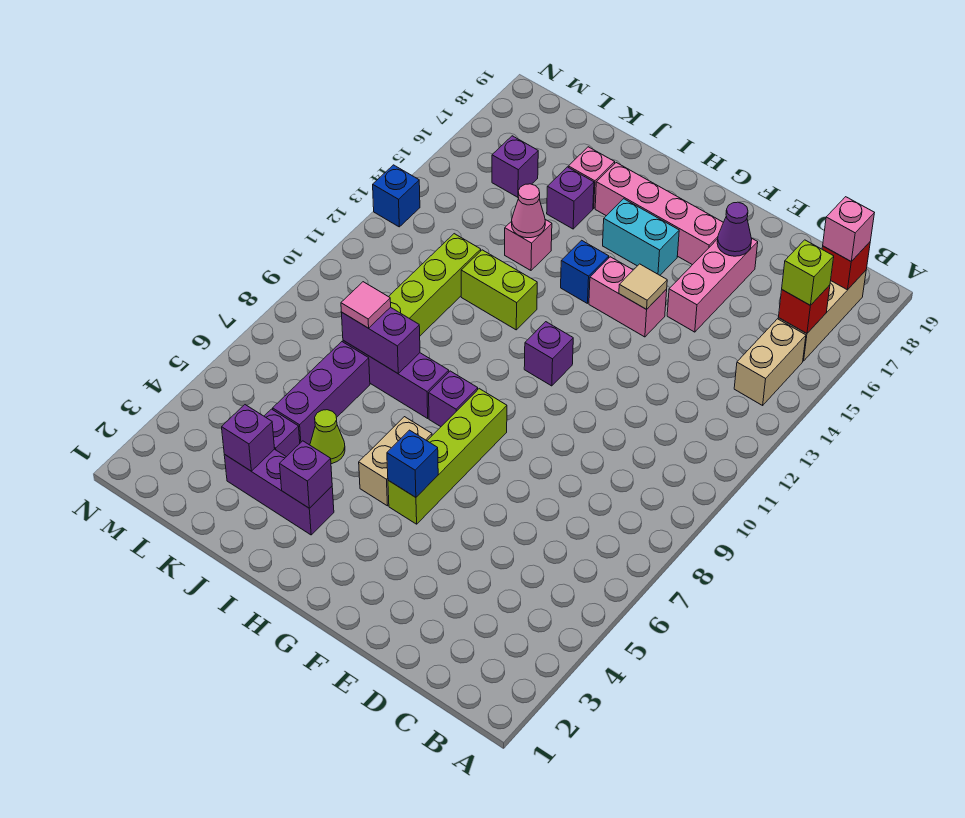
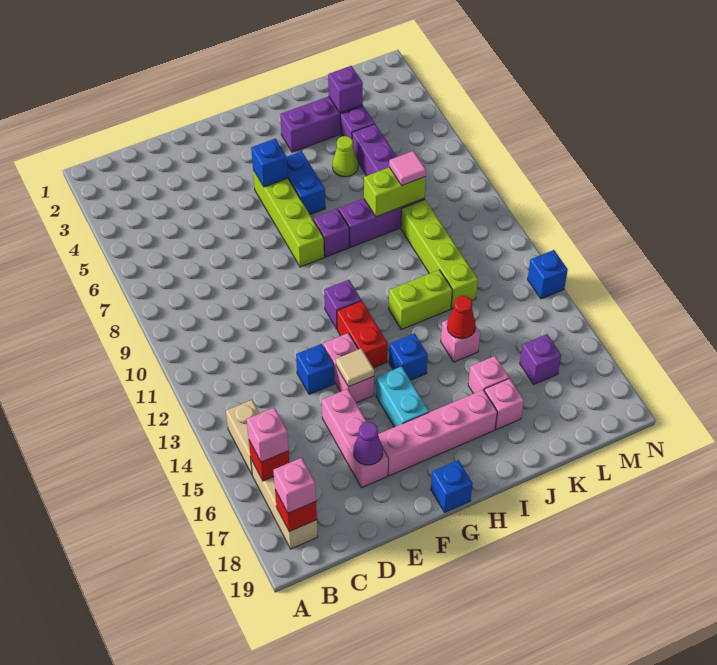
lime brick B16 level 3 -> pink brick B16 level 3
none -> blue brick E13 level 1
pink brick F14:G14 level 1 -> pink brick F13:F14 level 1
none -> red brick G12:G13 level 1
cyan brick G16:H16 level 1 -> cyan brick G15:G16 level 1
none -> blue brick G19 level 1
tan brick H5:H6 level 1 -> blue brick H5:H6 level 1
purple brick I3 level 2 -> none
purple brick J8:K8 level 2 -> lime brick J8:K8 level 2
pink cone J14 level 2 -> red cone J14 level 2
purple brick J16 level 1 -> pink brick J16 level 1

